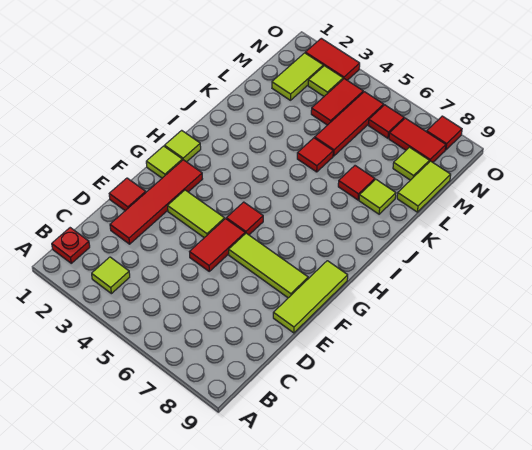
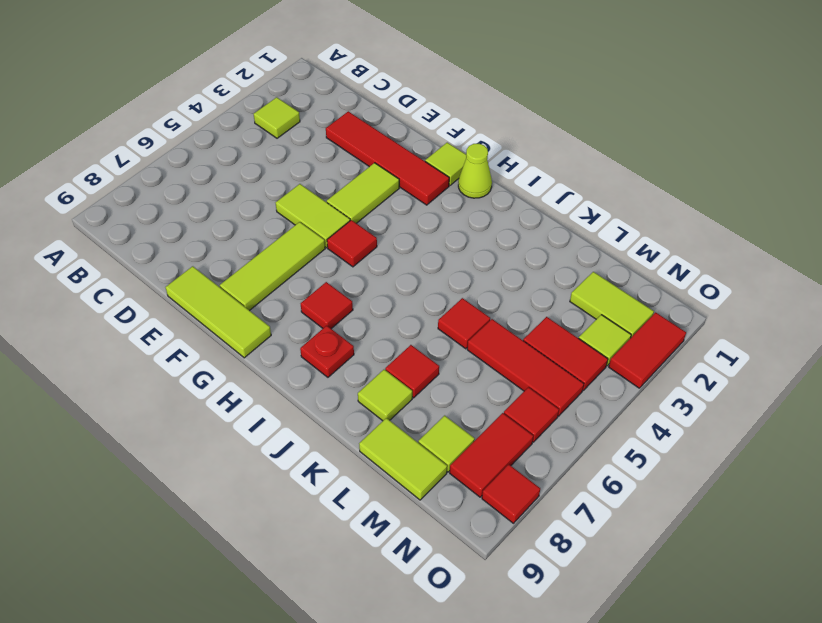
red plate B1 level 1 -> red plate I8 level 1
red tile E1 level 1 -> red tile H7 level 1
red tile E5:F5 level 1 -> lime tile E5:F5 level 1
lime tile H1 level 1 -> lime cone H1 level 1

